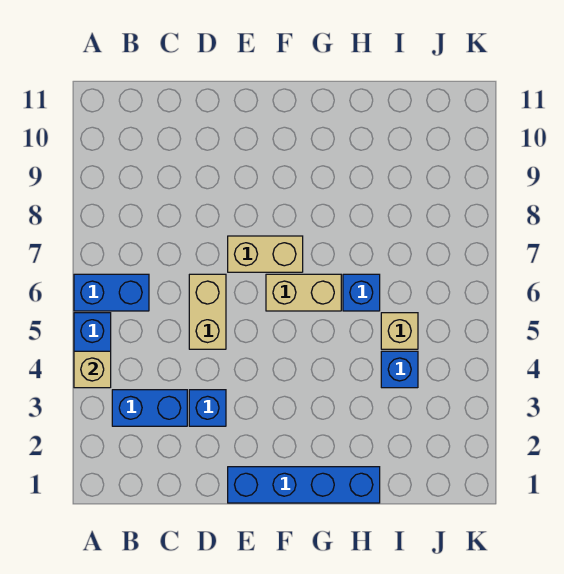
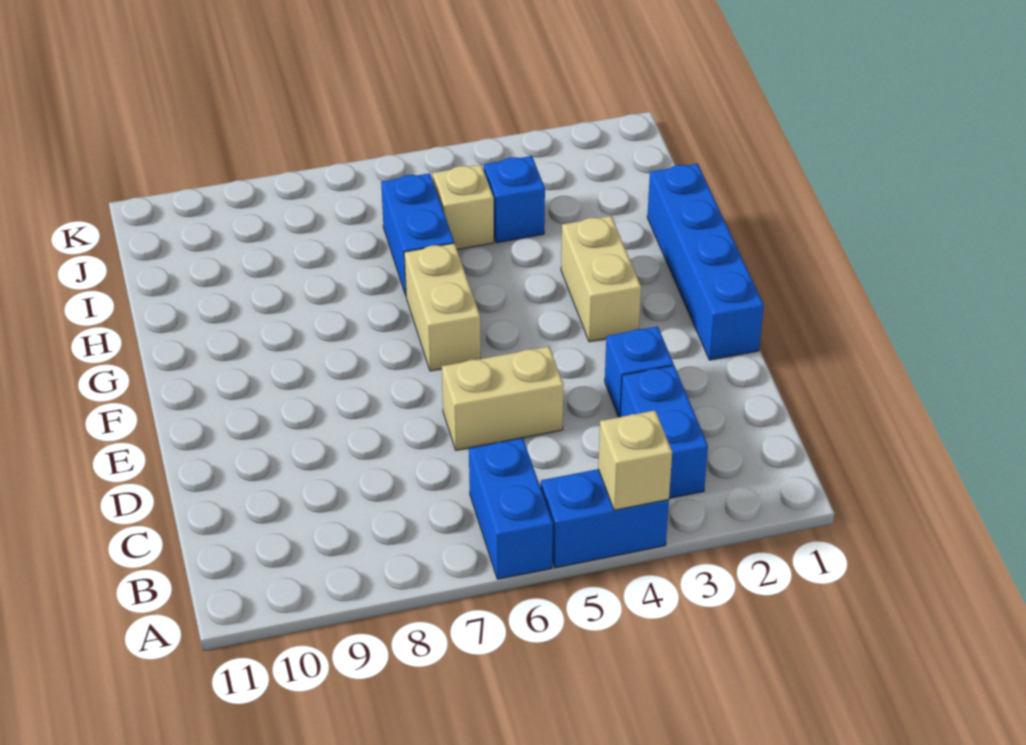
tan brick E7:F7 level 1 -> tan brick F3:G3 level 1
blue brick H6 level 1 -> blue brick H6:I6 level 1

